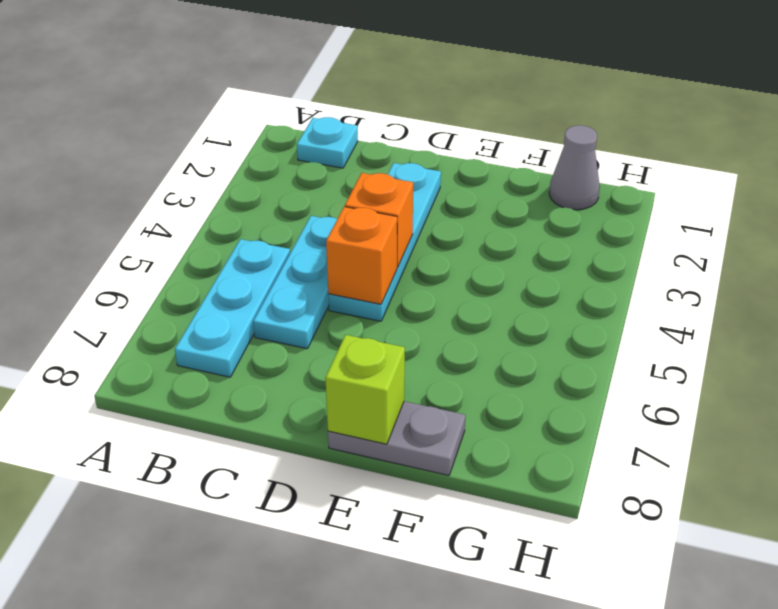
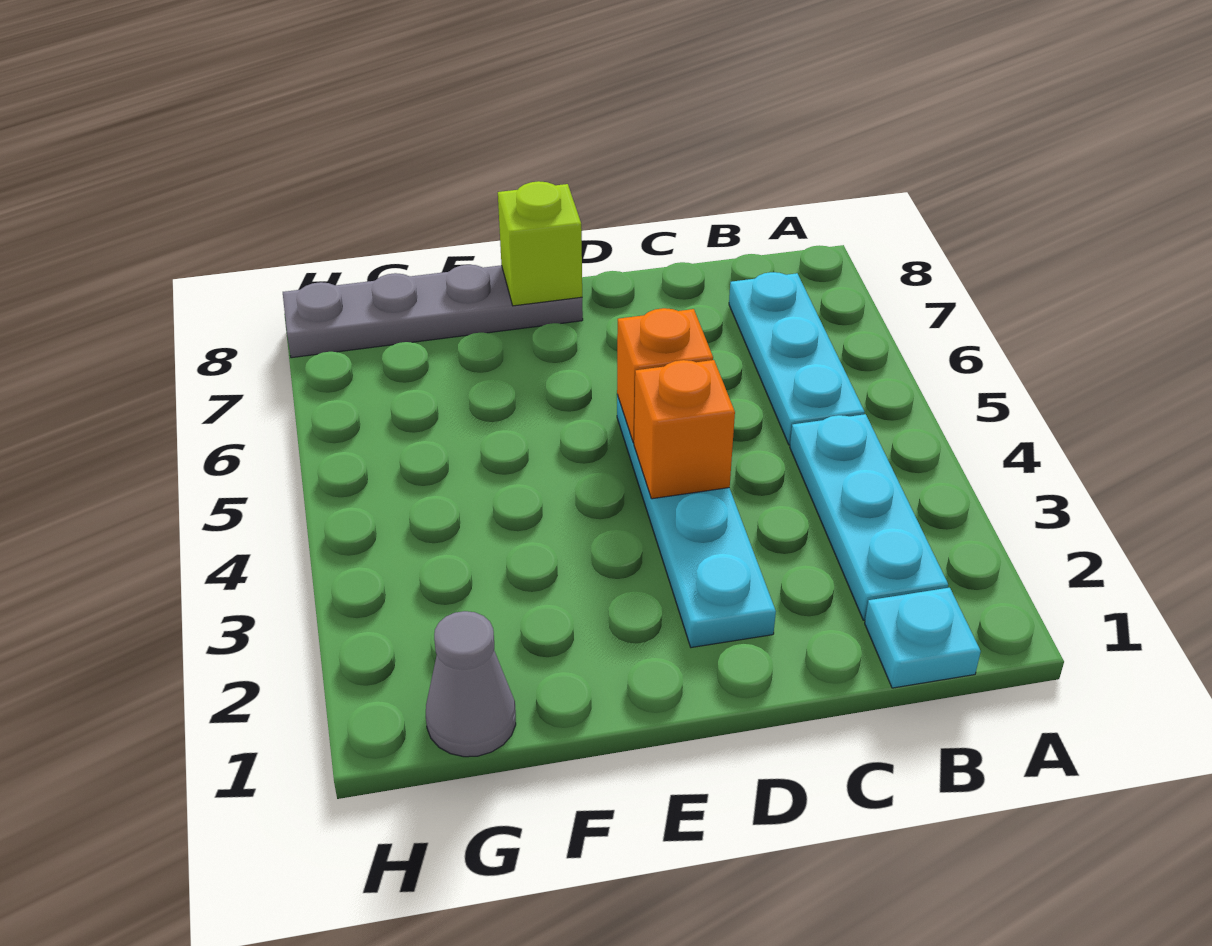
cyan plate C4:C6 level 1 -> cyan plate B2:B4 level 1
grey plate E8:F8 level 1 -> grey plate E8:H8 level 1

